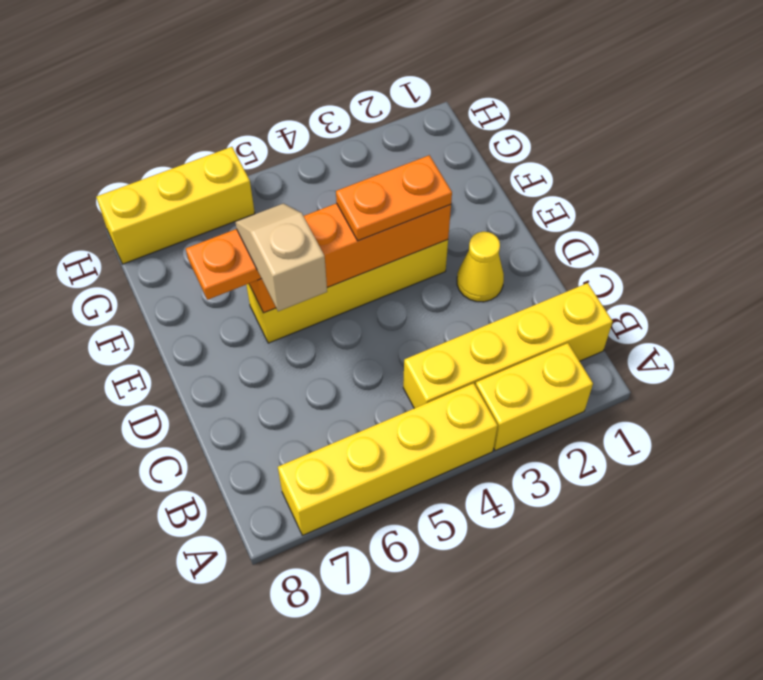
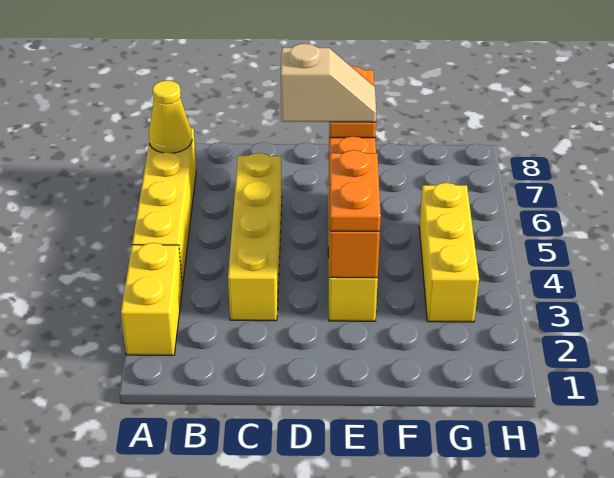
yellow brick B1:B4 level 1 -> yellow brick C3:C6 level 1
yellow cone D2 level 1 -> yellow cone A7 level 2
yellow brick H6:H8 level 1 -> yellow brick G3:G5 level 1

